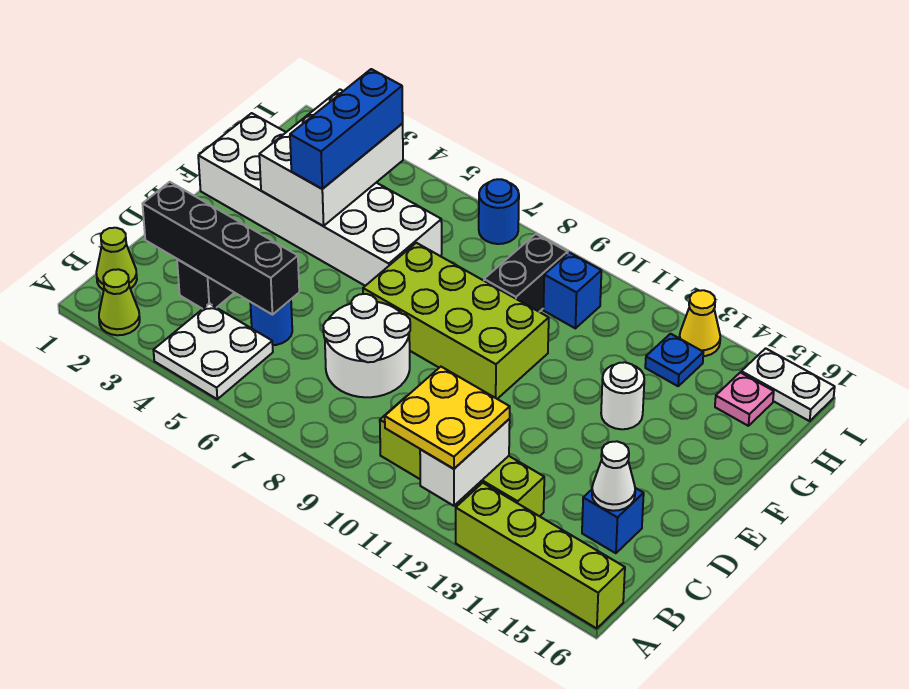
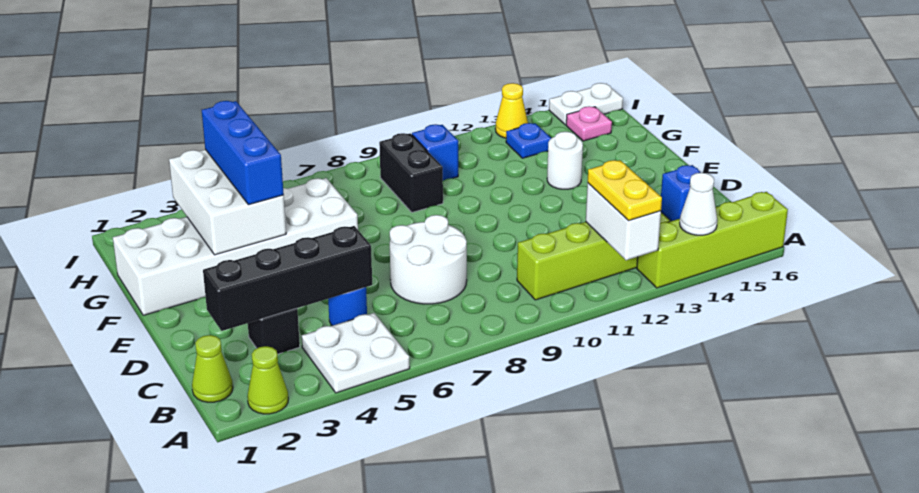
yellow plate A11:B12 level 3 -> yellow plate A12:B12 level 3
white cone C15 level 2 -> white cone A14 level 2
lime brick E7:F10 level 1 -> none
blue round brick I7 level 1 -> none

